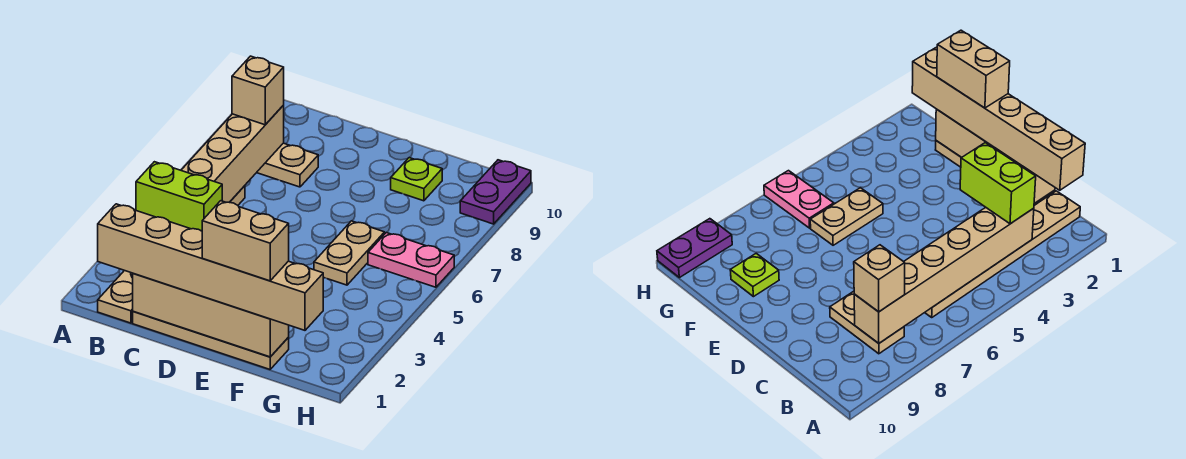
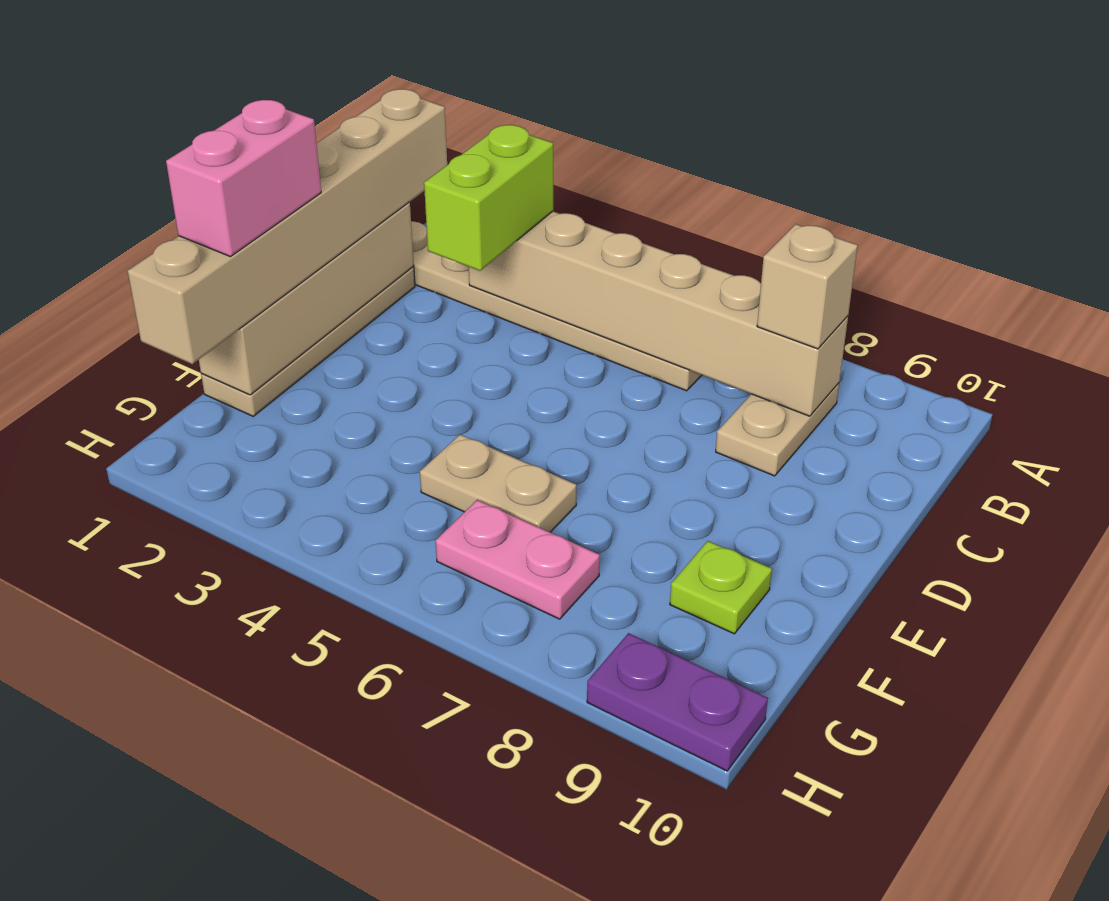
tan brick E1:F1 level 4 -> pink brick E1:F1 level 4
pink plate G6:H6 level 1 -> pink plate G6:G7 level 1

